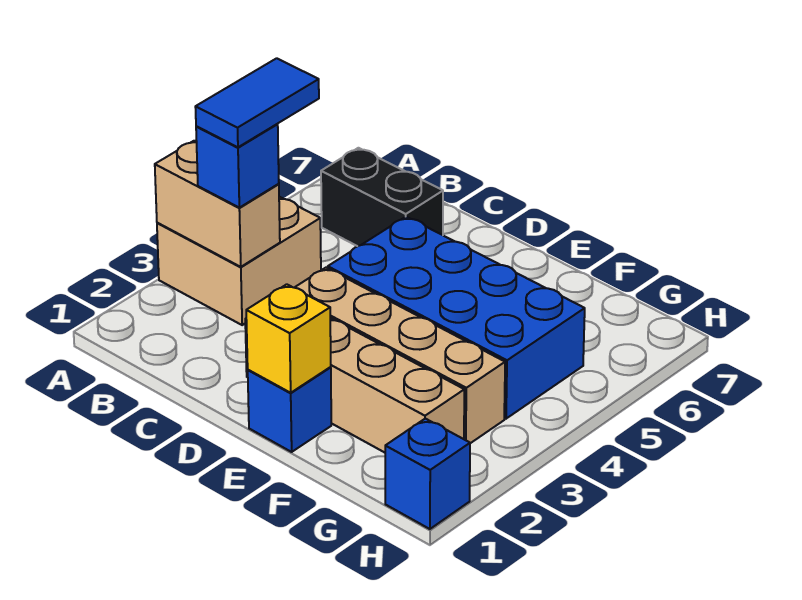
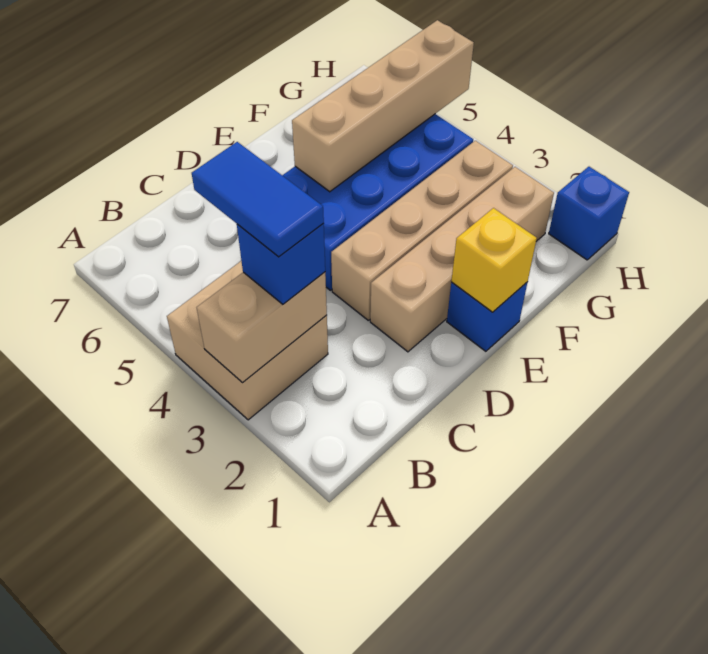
black brick B6:C6 level 1 -> none
none -> tan brick E5:H5 level 2

